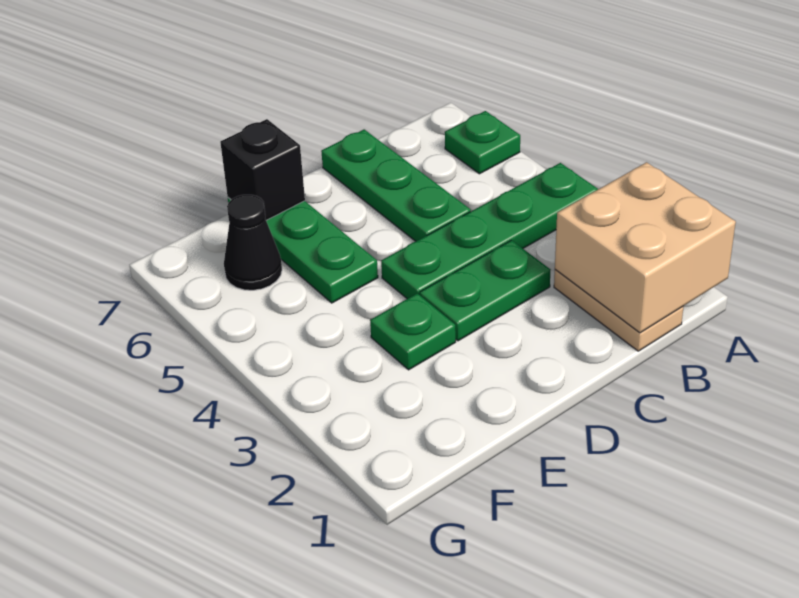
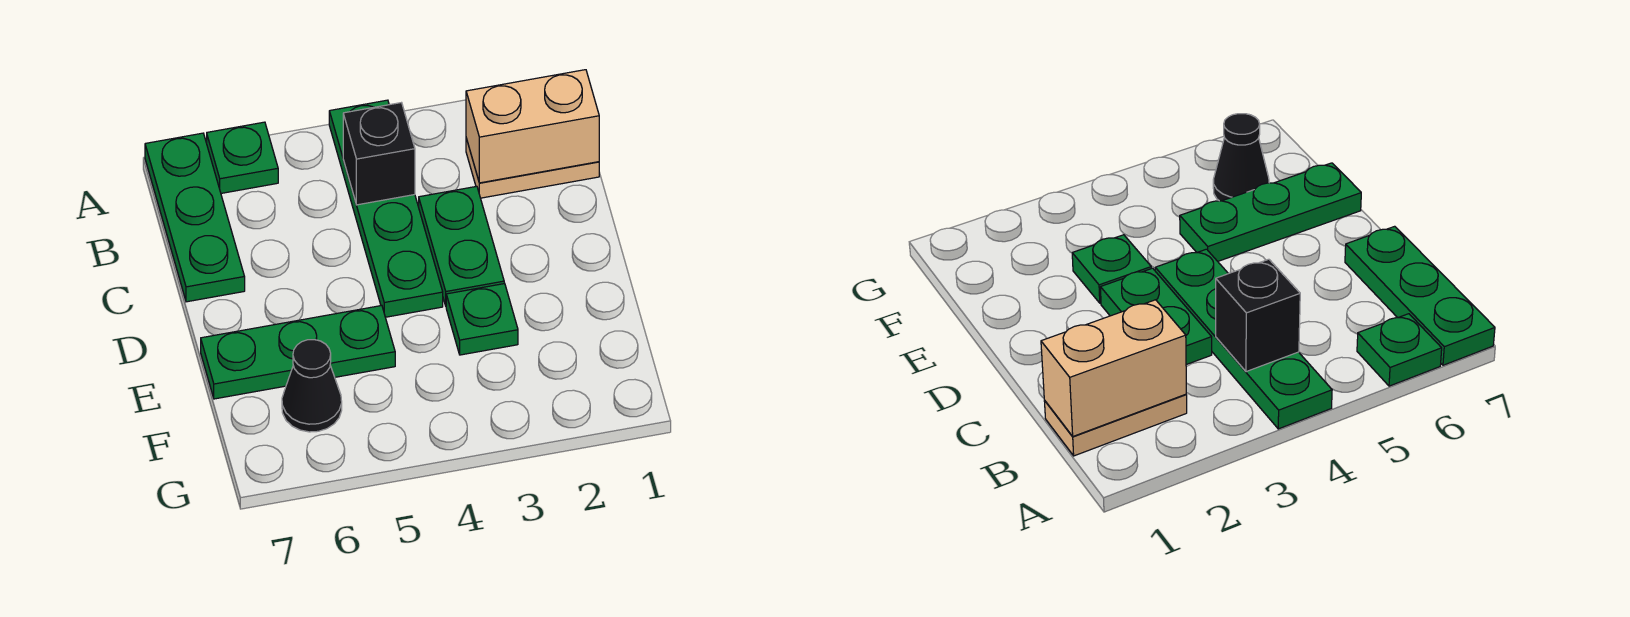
tan brick A1:B2 level 2 -> tan brick B1:B2 level 2
green plate C5:C7 level 1 -> green plate A7:C7 level 1
black brick E7 level 2 -> black brick B4 level 2

